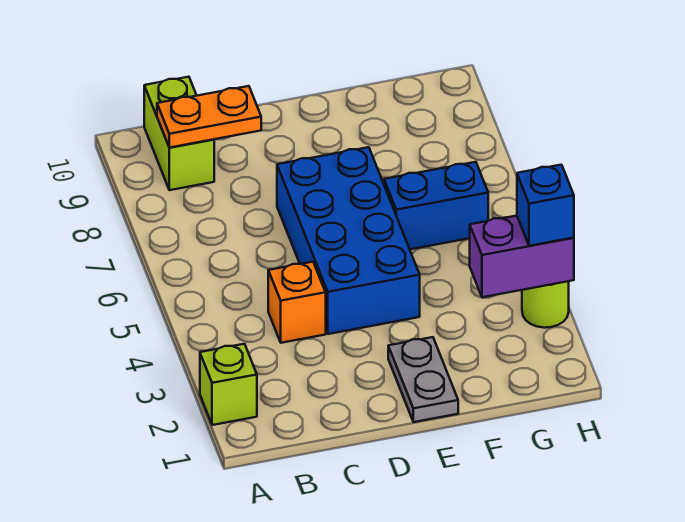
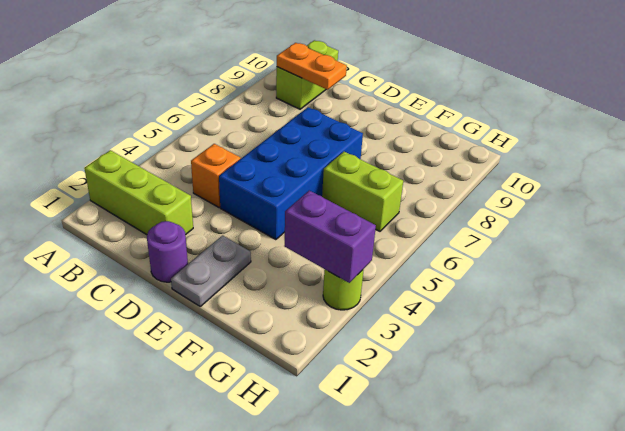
lime brick A2 level 1 -> lime brick A2:C2 level 1
none -> purple round brick D1 level 1
blue brick F6:G6 level 1 -> lime brick F6:G6 level 1
blue brick H3 level 3 -> none

